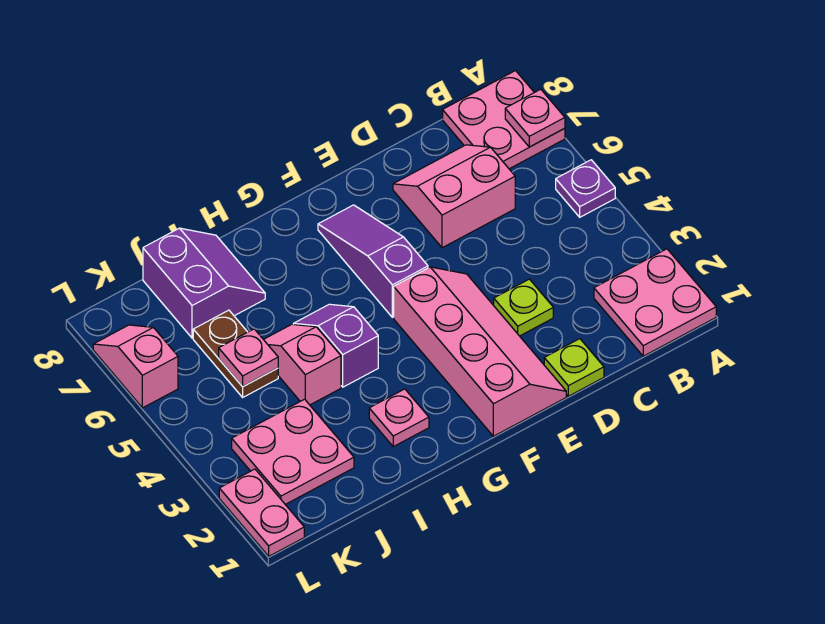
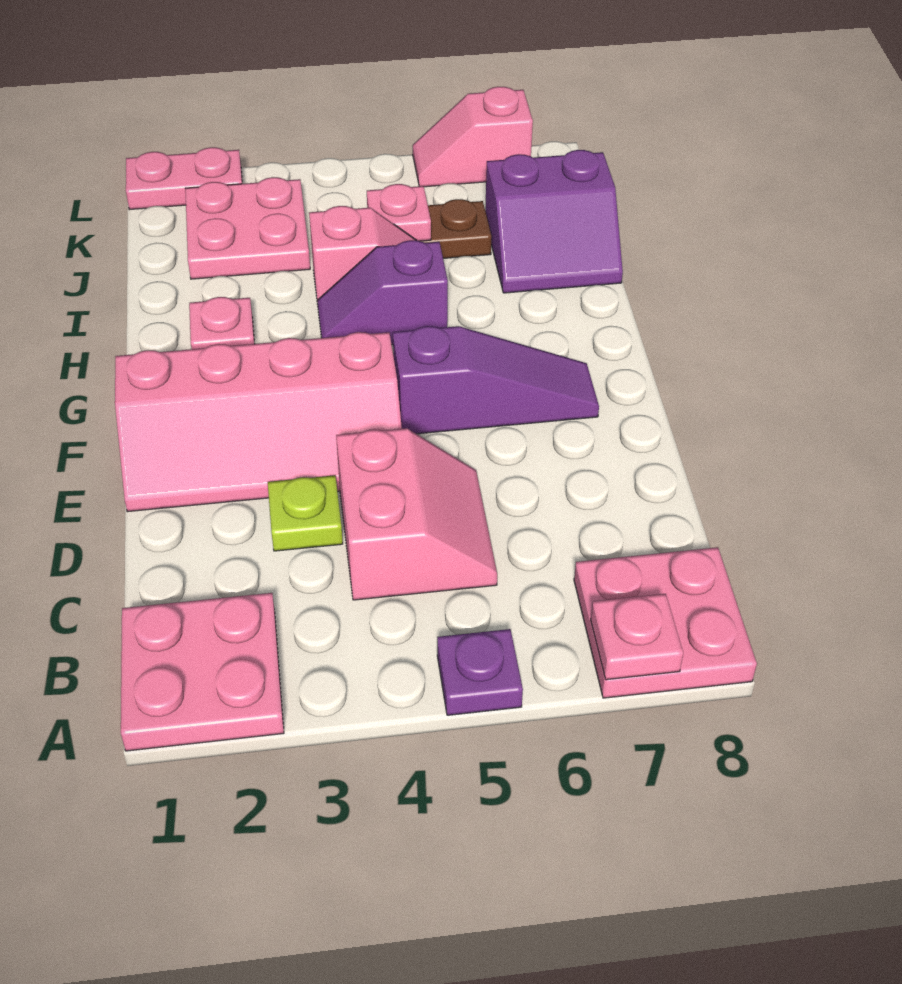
pink slope C6:D7 level 1 top 6 -> pink slope C4:D5 level 1 top 4
lime plate D1 level 1 -> none
purple slope H4:H5 level 1 top 4 -> purple slope H4:H5 level 1 top 5
pink slope L6:L7 level 1 top 6 -> pink slope L6:L7 level 1 top 7

